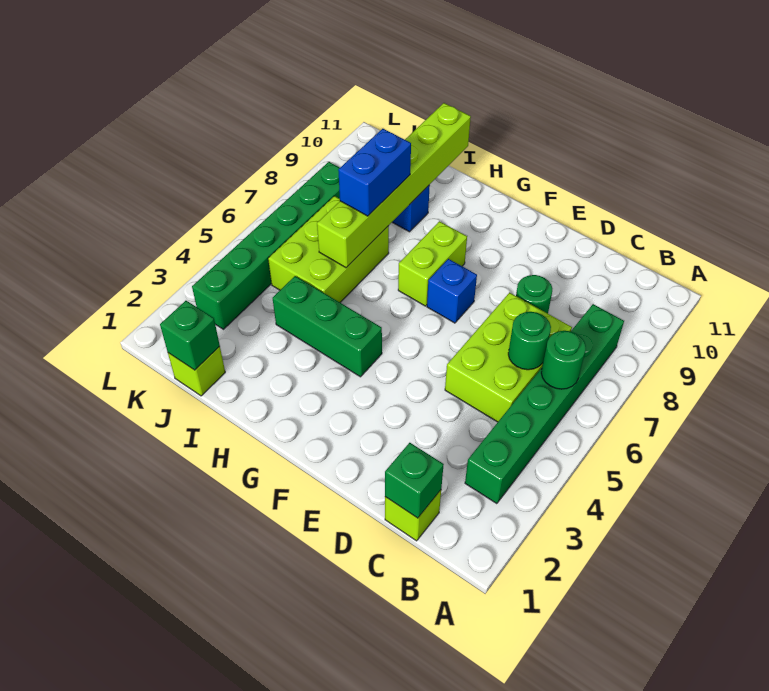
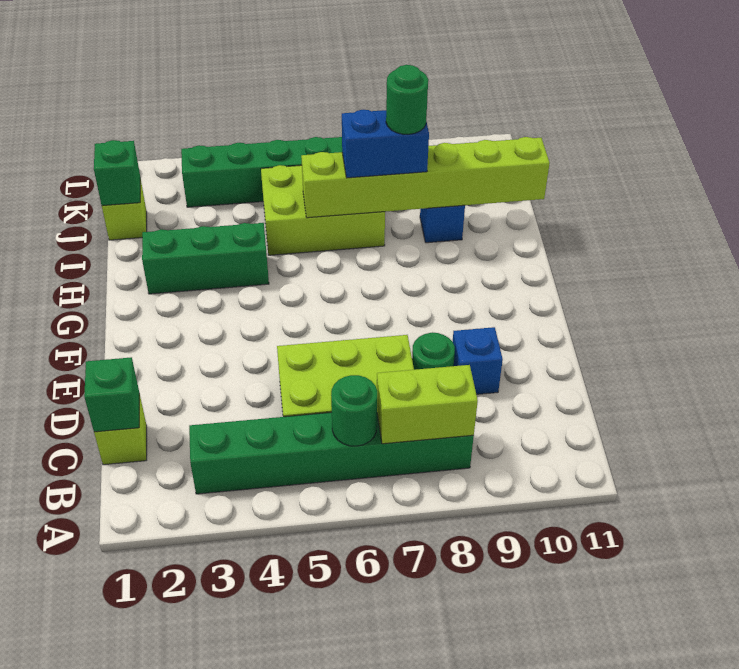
green round brick C6 level 2 -> green round brick I8 level 4
blue brick F7 level 1 -> blue brick D9 level 1
green brick G4:I4 level 1 -> green brick H2:H4 level 1
lime brick G7:G8 level 1 -> lime brick B7:B8 level 2

